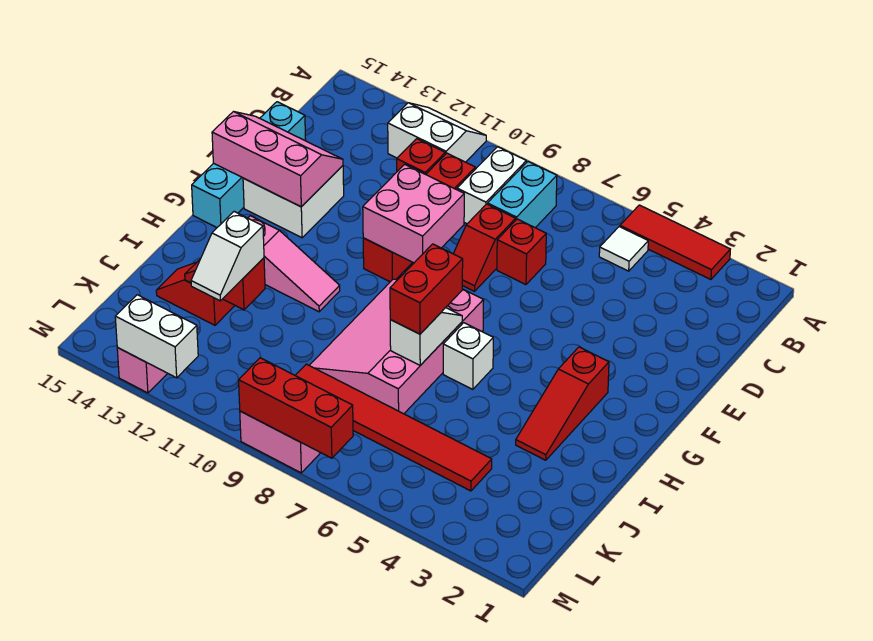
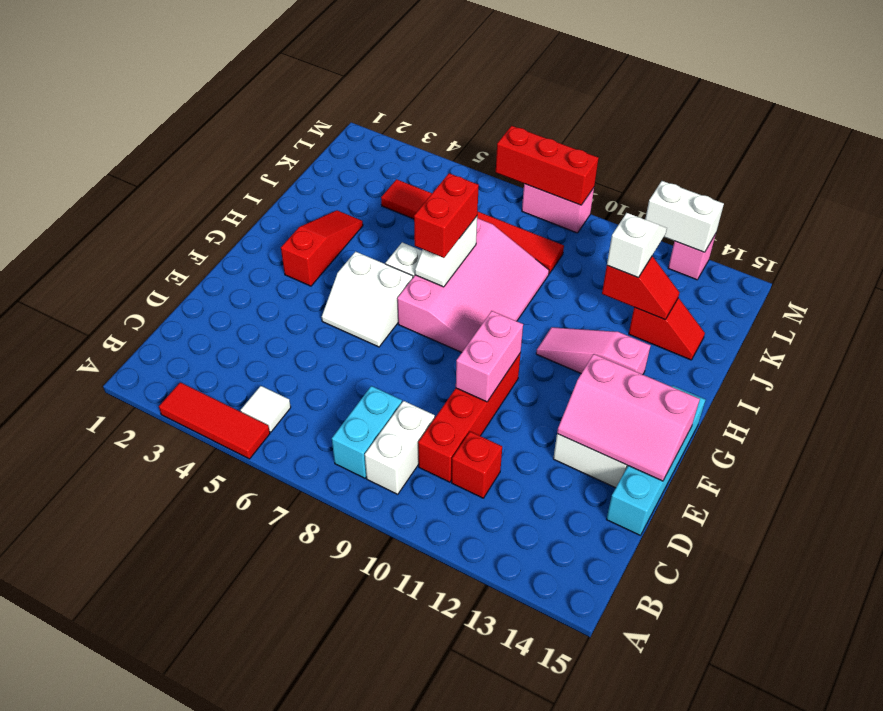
white slope A11:B12 level 1 top B -> white slope F5:G6 level 1 top G
red brick D7 level 1 -> none
red slope D8:E8 level 1 top D -> none
pink brick E9:F10 level 2 -> pink brick E10:F10 level 2

